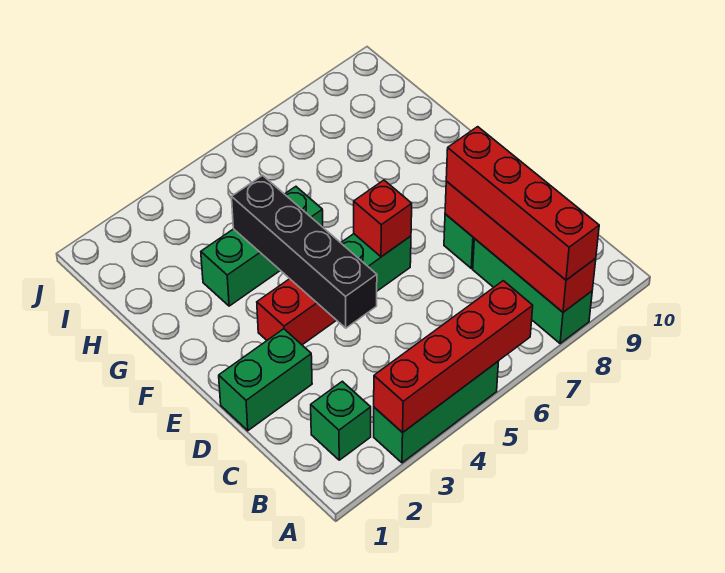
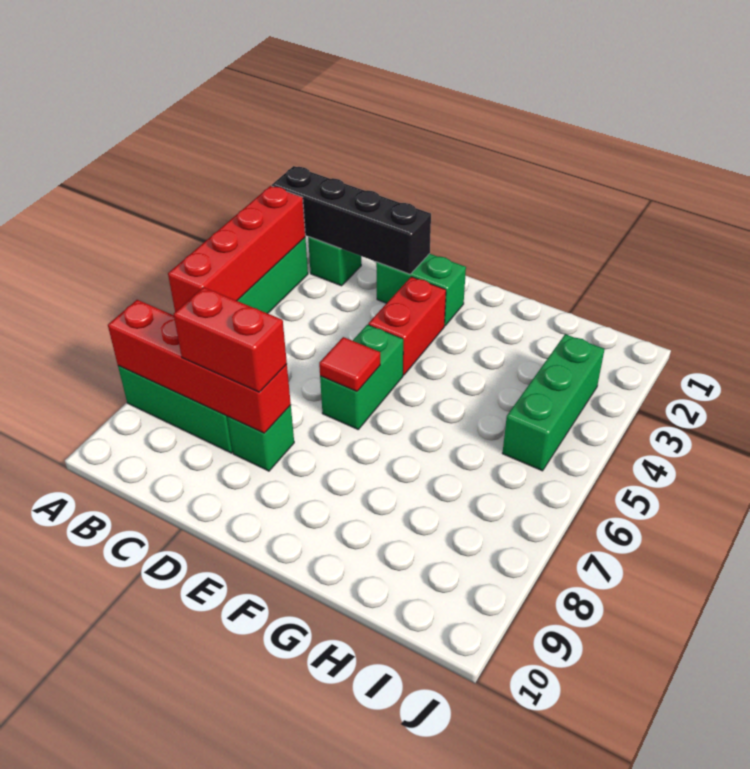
red brick A8:D8 level 3 -> red brick C8:D8 level 3
green brick D1:D2 level 1 -> green brick D2:E2 level 1
black brick D4:G4 level 2 -> black brick A2:D2 level 2
red brick E6 level 2 -> red tile E6 level 2
green brick G3:G5 level 1 -> green brick I3:I5 level 1

